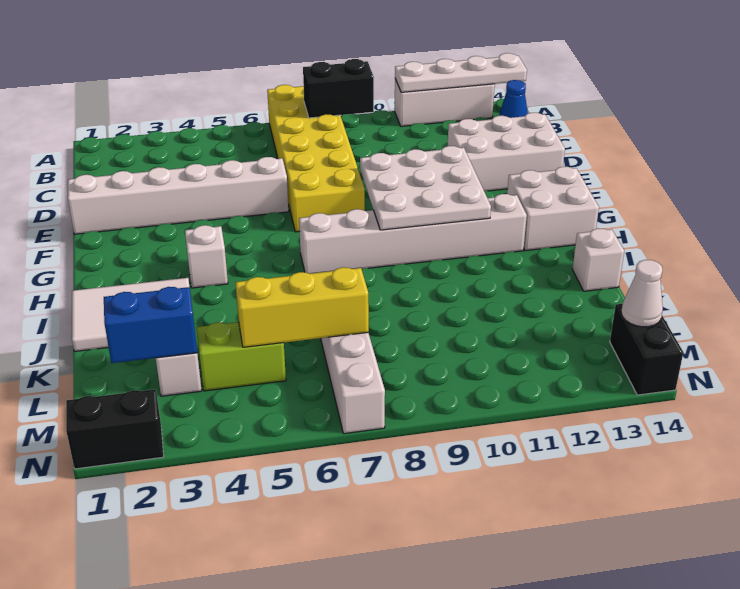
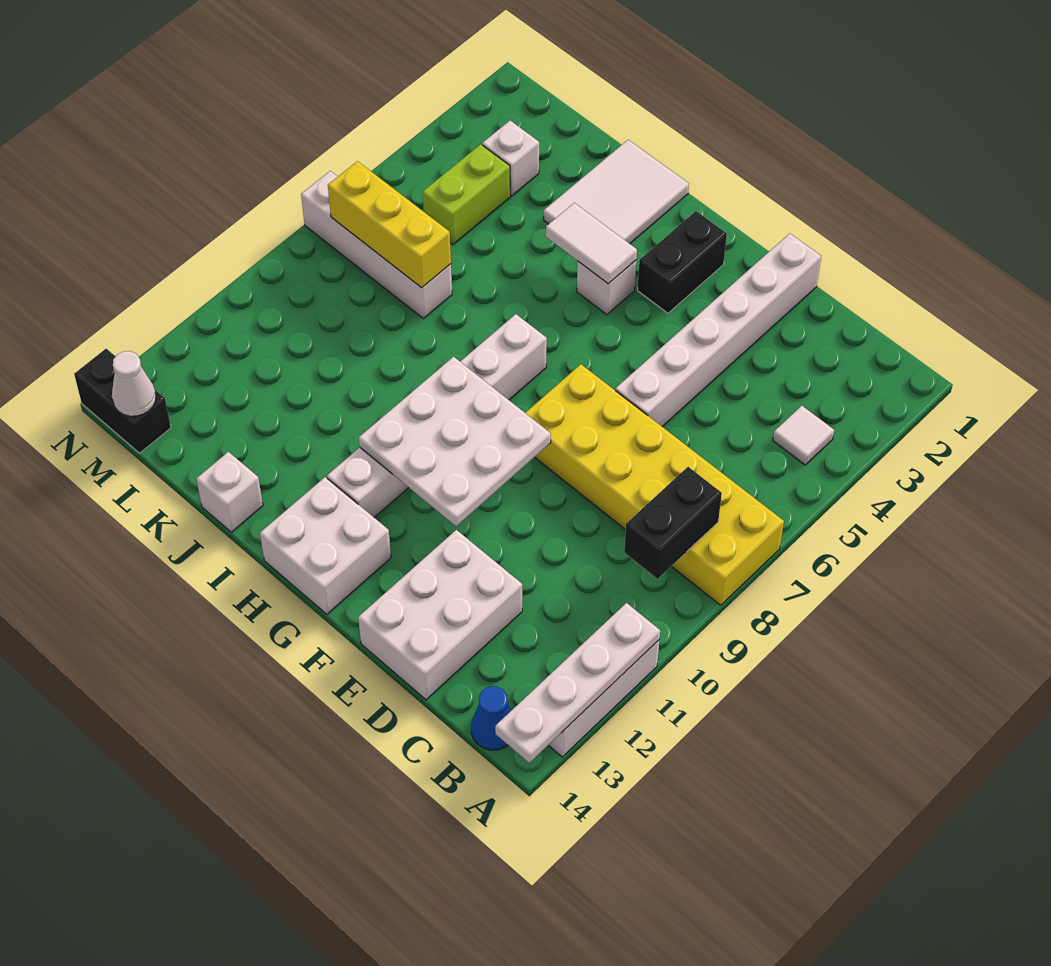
none -> white tile B4 level 1
none -> white tile H4:I4 level 2
blue brick L2:L3 level 2 -> none
yellow brick L5:L7 level 2 -> yellow brick K7:M7 level 2
black brick N1:N2 level 1 -> black brick G2:G3 level 1

